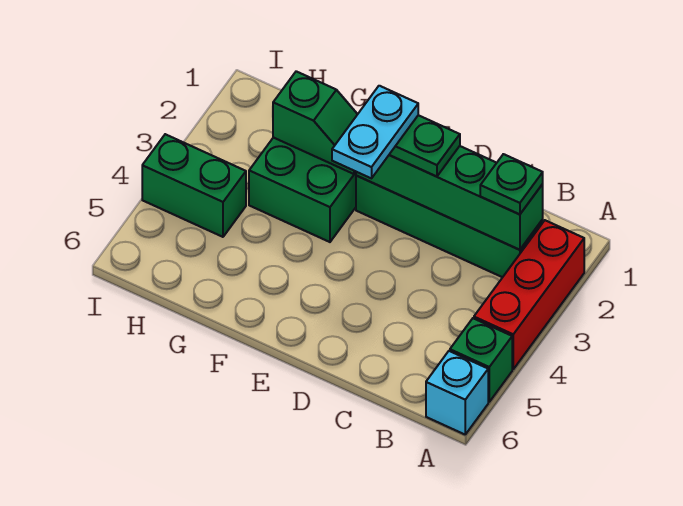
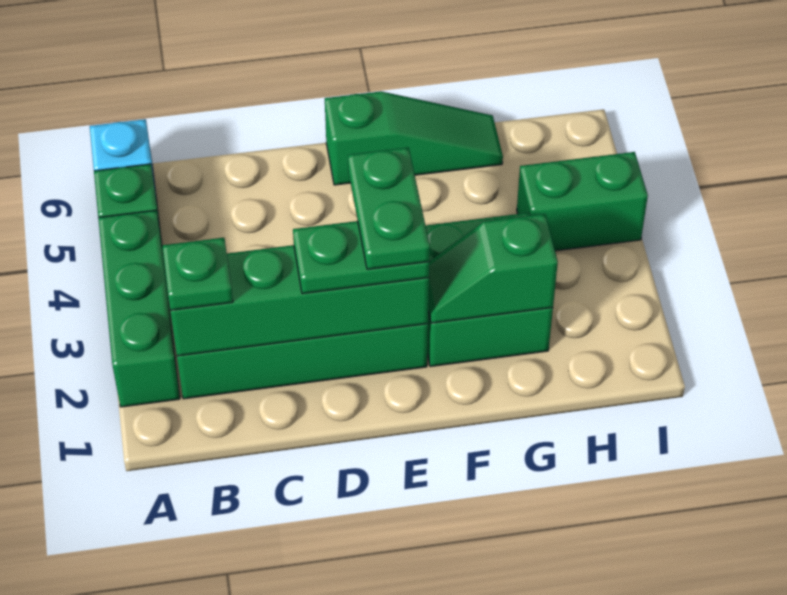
red brick A2:A4 level 1 -> green brick A2:A4 level 1
cyan plate E2:E3 level 4 -> green plate E2:E3 level 4
none -> green slope E6:G6 level 1 top E

